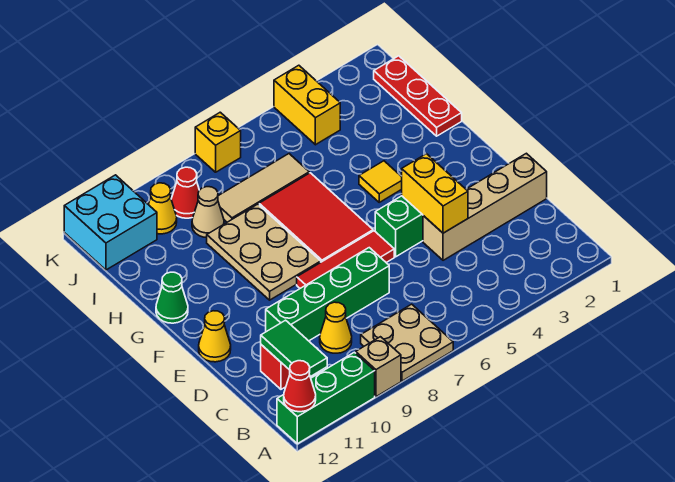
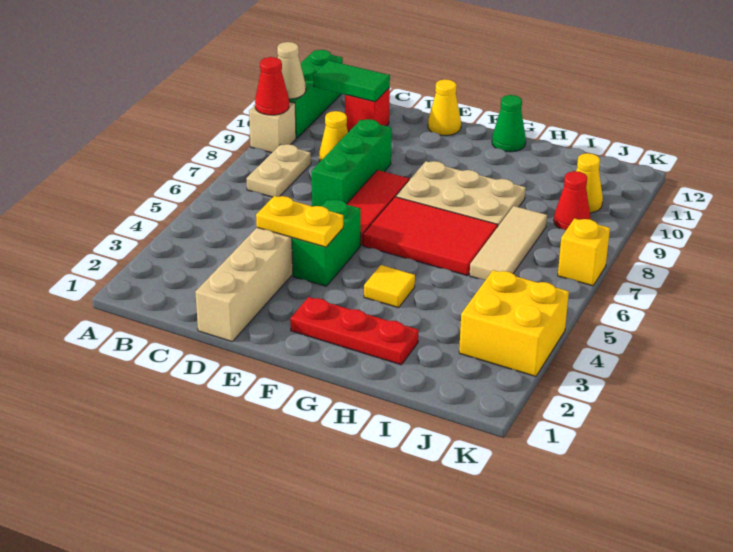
tan plate A7:B8 level 1 -> tan plate B7:B8 level 1
red cone A12 level 2 -> red cone A9 level 2
yellow brick D4:E4 level 2 -> yellow plate D4:E4 level 2
green brick D7:D10 level 1 -> green brick D7:D9 level 1
red plate H1:J1 level 1 -> red plate F2:H2 level 1
tan cone I9 level 1 -> tan cone A10 level 2
yellow brick J4:K4 level 1 -> yellow brick J3:K4 level 1
cyan brick J11:K12 level 1 -> none

